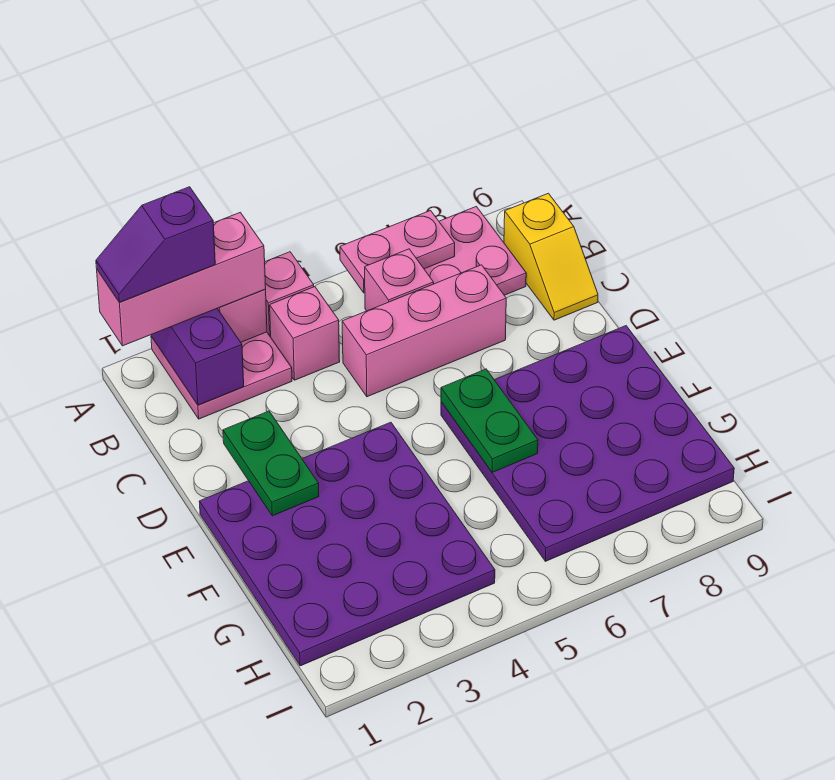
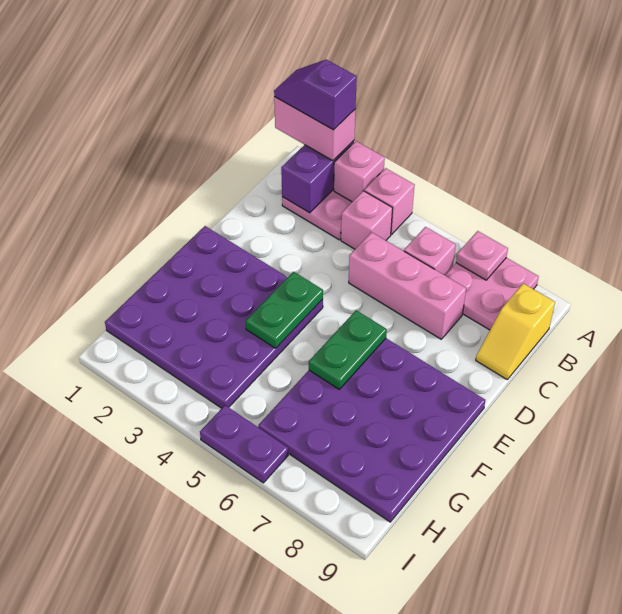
pink brick A1:A3 level 3 -> pink brick A1:A2 level 3
pink plate A6:A7 level 2 -> pink plate A7 level 2
green plate D2:E2 level 2 -> green plate E4:F4 level 2
none -> purple plate I5:I6 level 1

